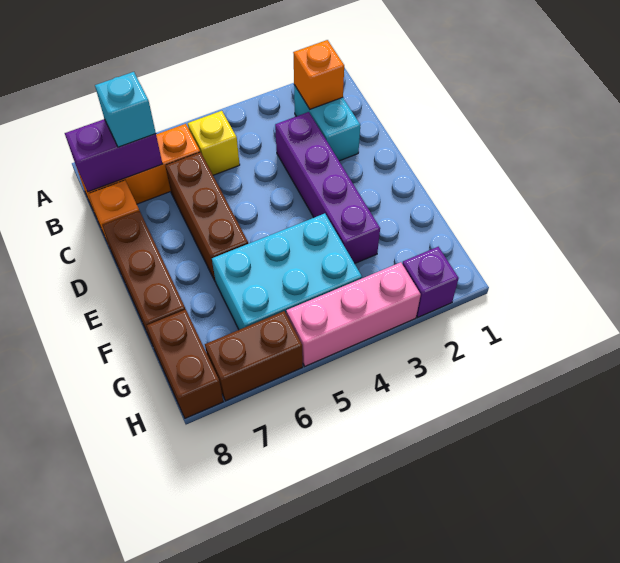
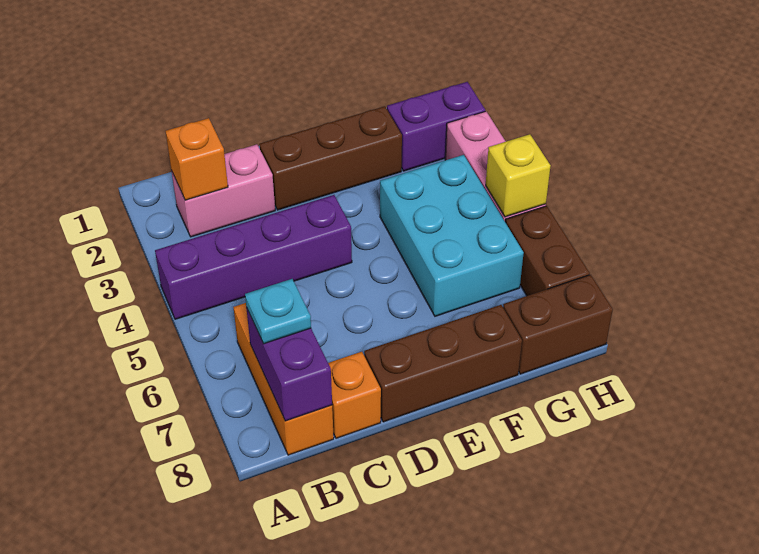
cyan brick B2:C2 level 1 -> pink brick B2:C2 level 1
yellow brick B5 level 1 -> yellow brick H5 level 2
cyan brick B7 level 3 -> cyan plate B7 level 3
purple brick C3:F3 level 1 -> purple brick A4:D4 level 1
brown brick C6:E6 level 1 -> brown brick D2:F2 level 1
purple brick H2 level 1 -> purple brick G2:H2 level 1

